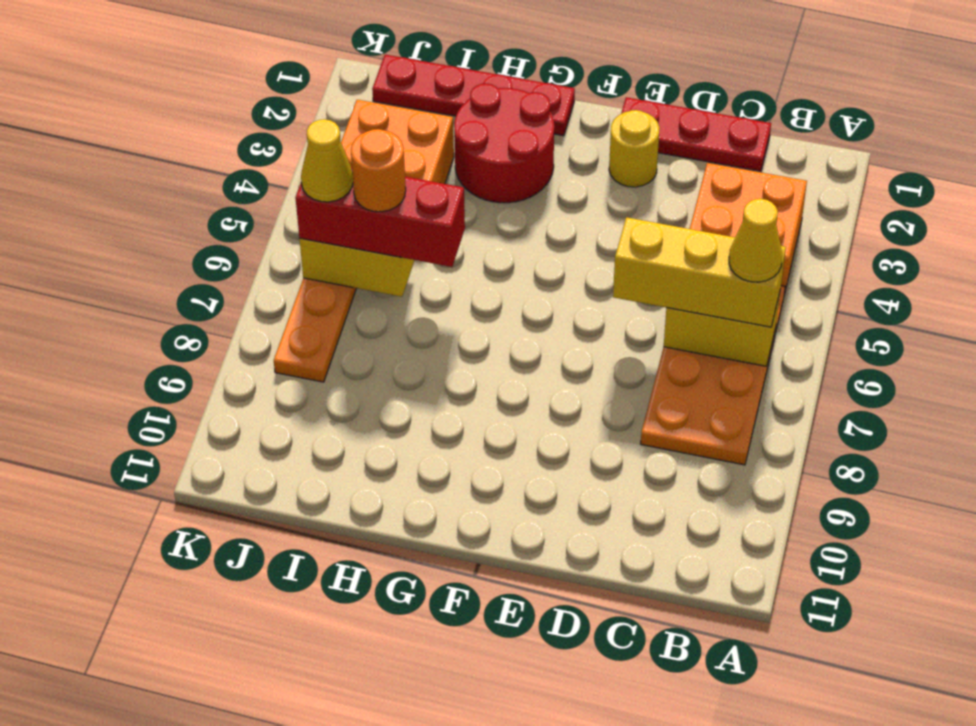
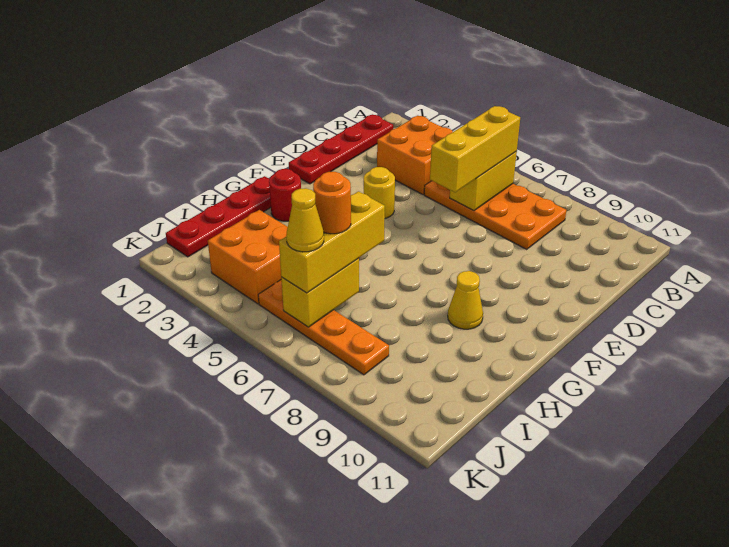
yellow cone B6 level 4 -> yellow cone G9 level 1
red plate C1:E1 level 1 -> red plate B1:E1 level 1
yellow round brick E2 level 1 -> yellow round brick E4 level 1
red round brick G2:H3 level 1 -> red round brick G2 level 1
red brick H6:J6 level 3 -> yellow brick H6:J6 level 3

